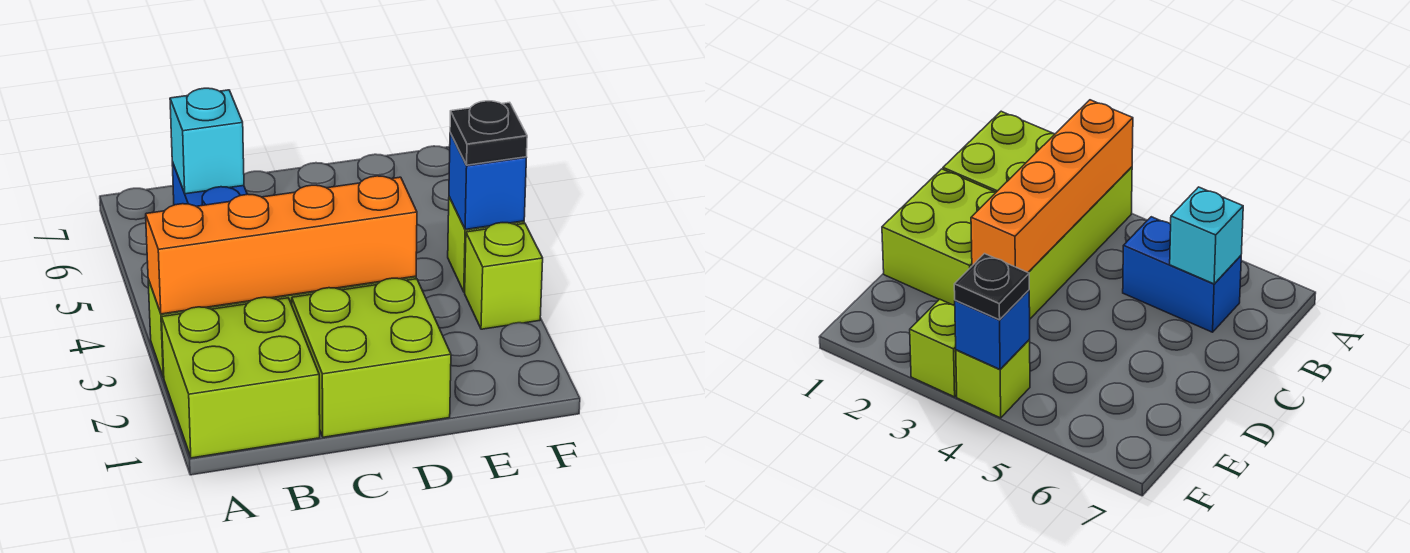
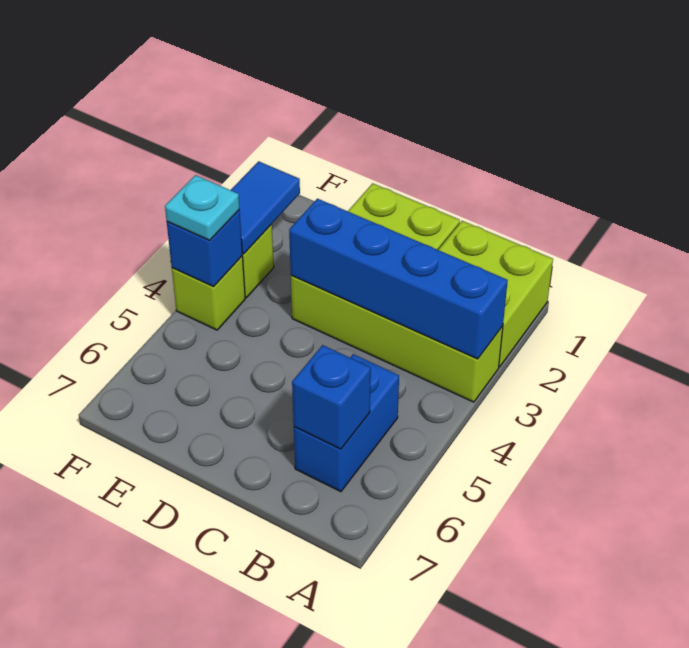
orange brick A3:D3 level 2 -> blue brick A3:D3 level 2
cyan brick B6 level 2 -> blue brick B6 level 2
none -> blue tile F2:F3 level 2
black plate F4 level 3 -> cyan plate F4 level 3

